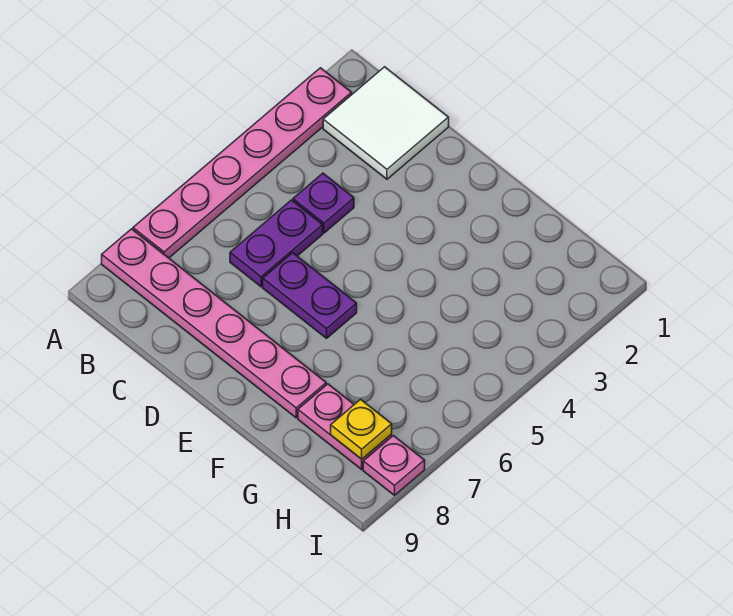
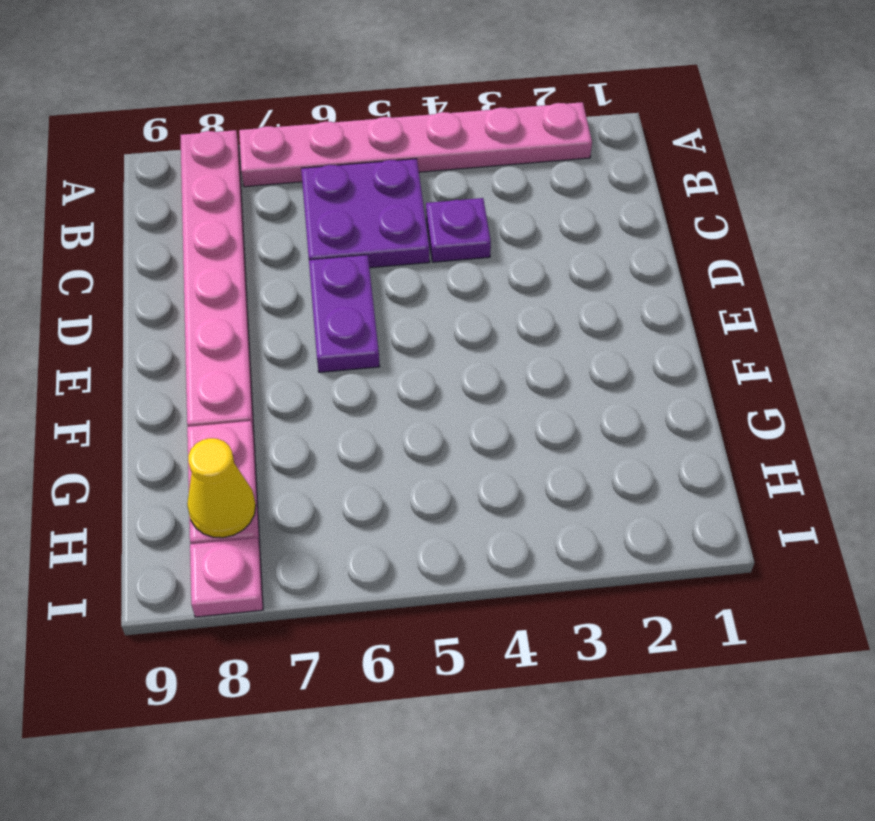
white tile B1:C2 level 1 -> none
purple plate C5:C6 level 1 -> purple plate B5:C6 level 1
yellow plate H8 level 2 -> yellow cone H8 level 2

